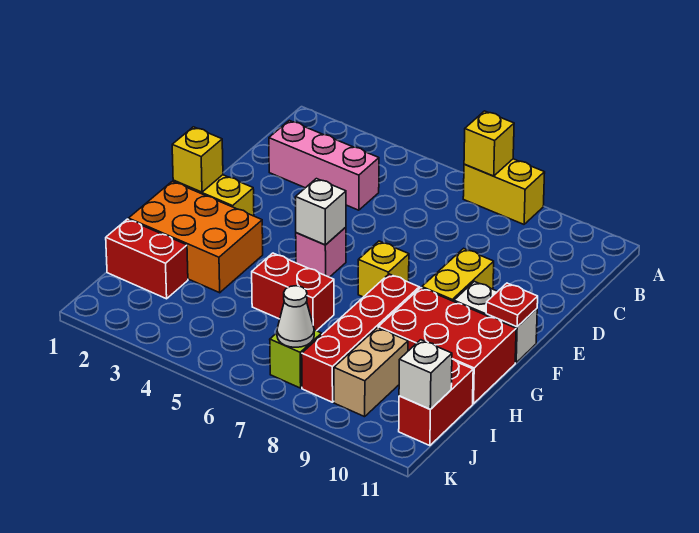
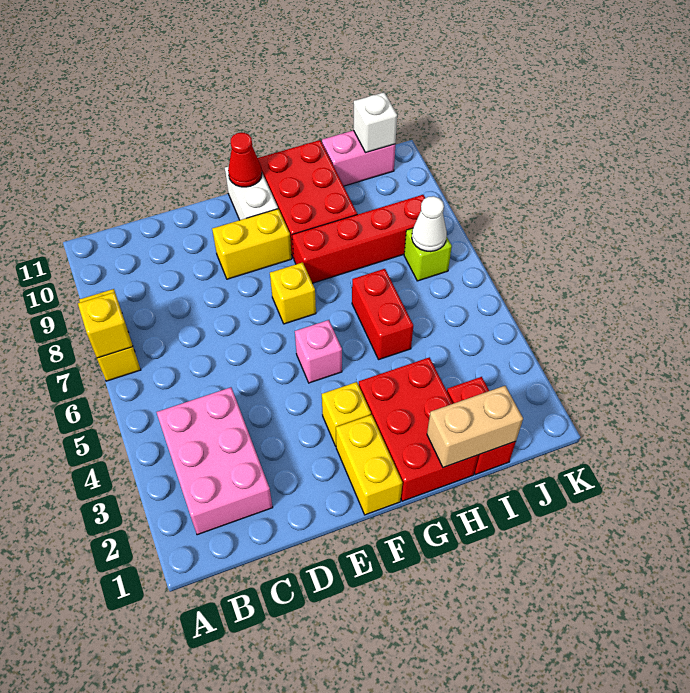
pink brick C2:C4 level 1 -> pink brick B2:C4 level 1
yellow brick F1 level 2 -> yellow brick F3 level 1
white brick F5 level 2 -> none
red plate F11 level 2 -> red cone F11 level 2
orange brick G1:H3 level 1 -> red brick G1:H3 level 1
tan brick I9:J9 level 1 -> tan brick H1:I1 level 2
red brick I11:J11 level 1 -> pink brick I11:J11 level 1

